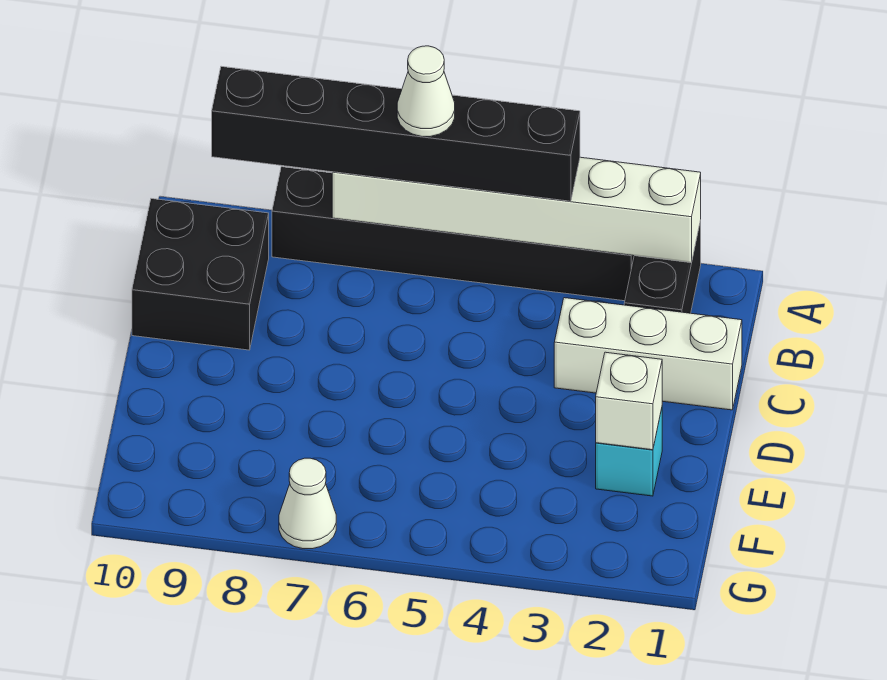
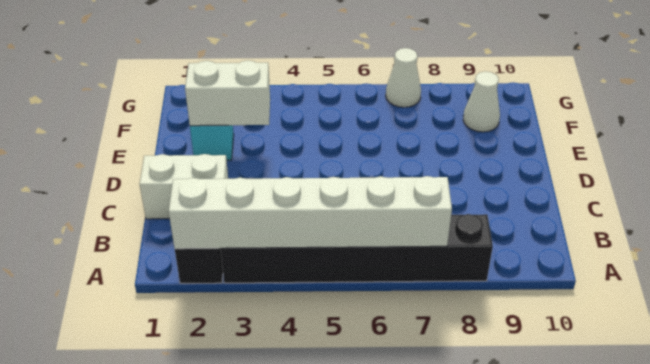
black brick A4:A9 level 3 -> none
white cone A6 level 4 -> white cone F9 level 1
black brick B9:C10 level 1 -> none
white brick C1:C3 level 1 -> white brick C1:C2 level 1
white brick E2 level 2 -> white brick E2:E3 level 2

